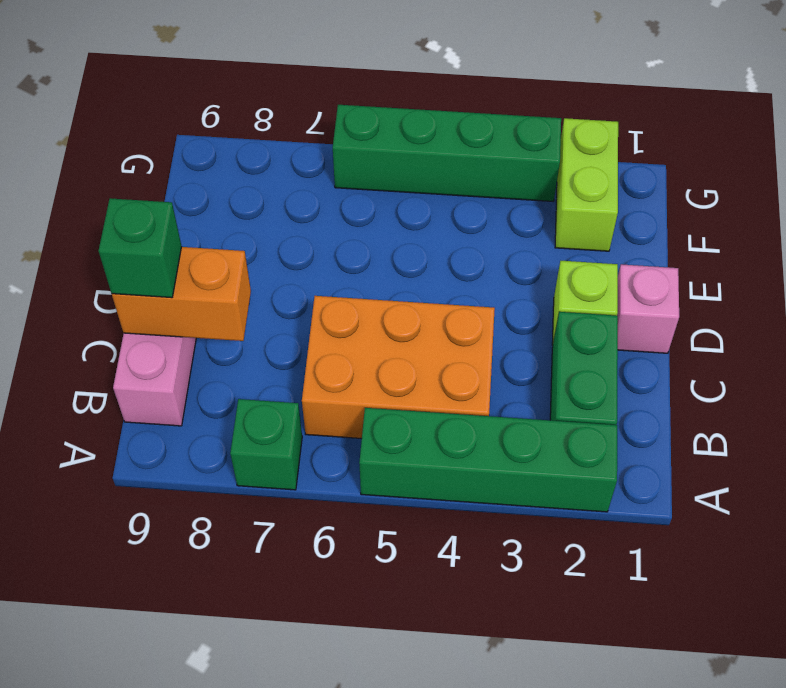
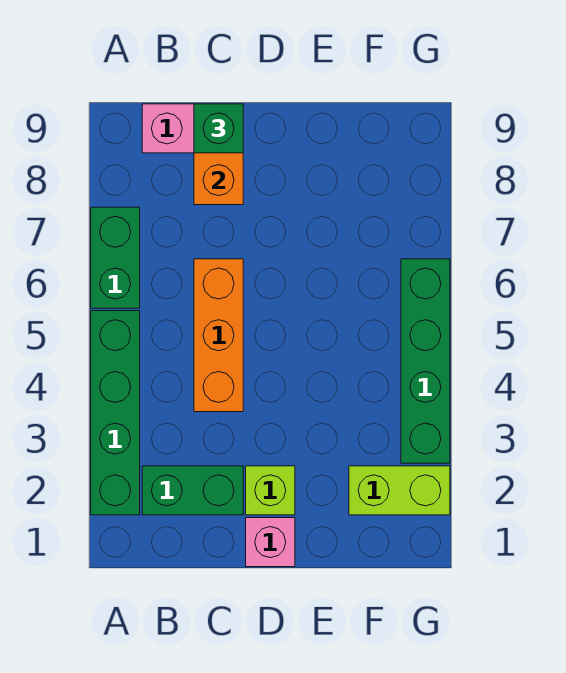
green brick A7 level 1 -> green brick A6:A7 level 1
orange brick B4:C6 level 1 -> orange brick C4:C6 level 1

